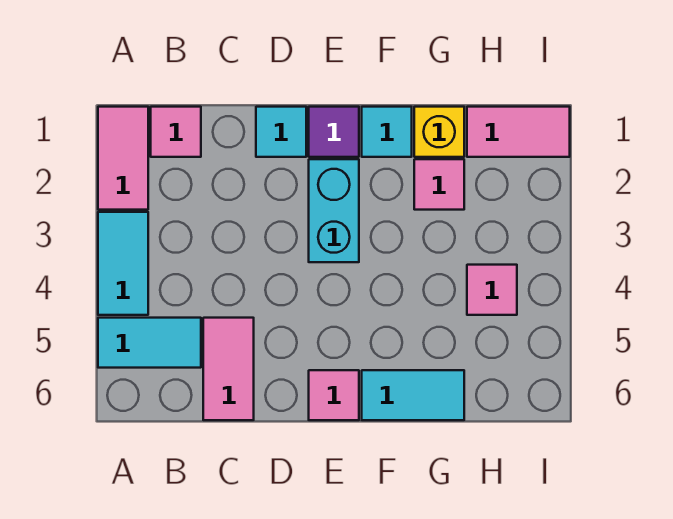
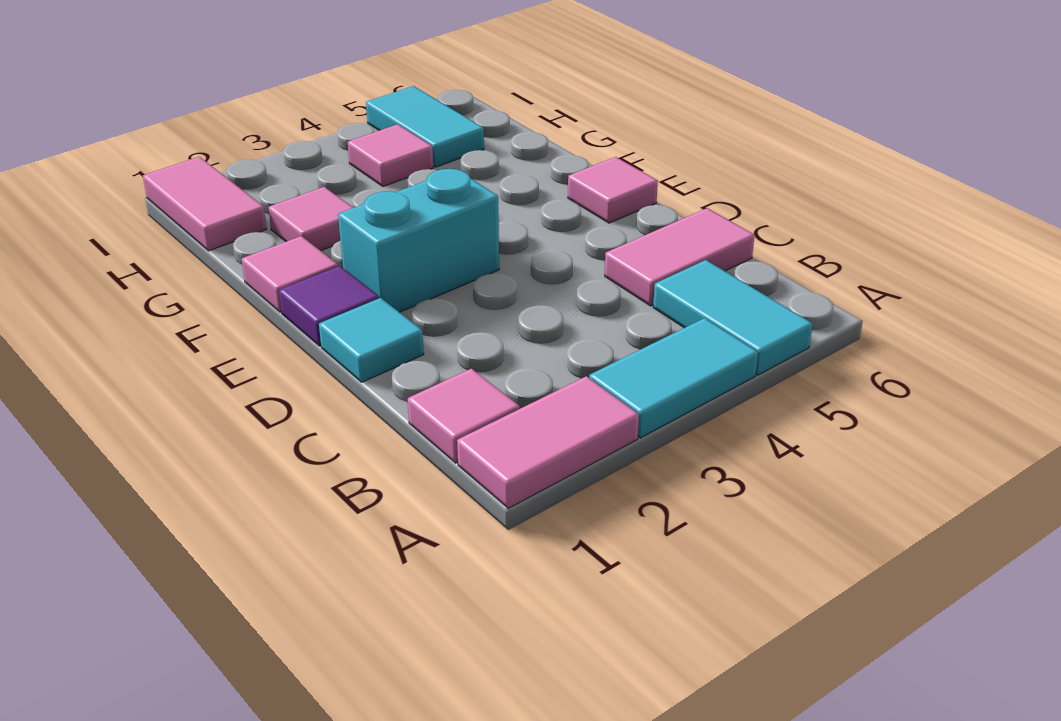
cyan tile F1 level 1 -> pink tile F1 level 1
cyan tile F6:G6 level 1 -> cyan tile H5:I5 level 1
yellow brick G1 level 1 -> none

